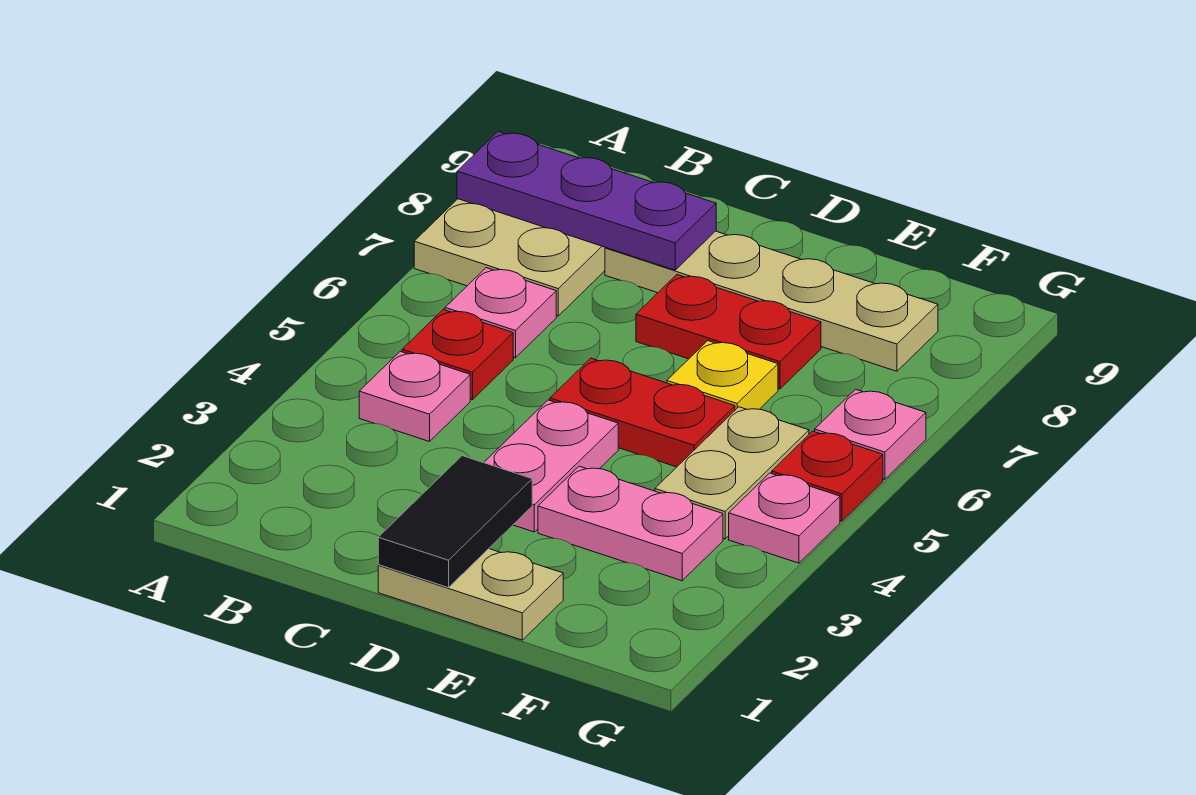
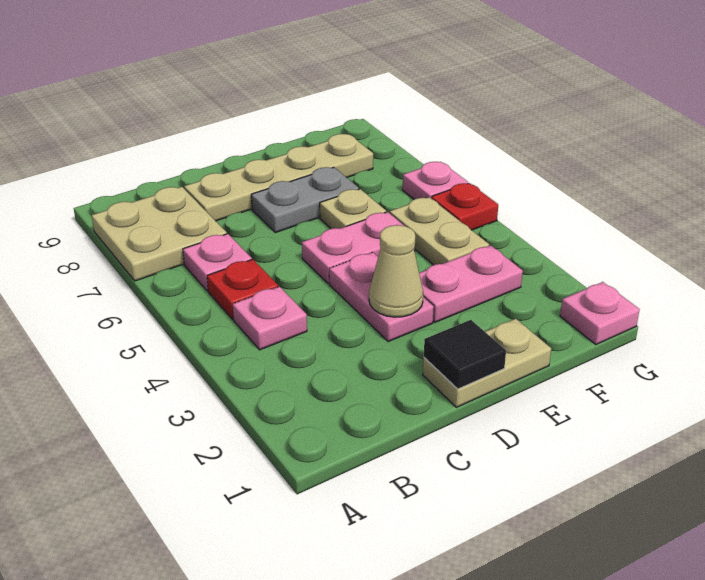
purple plate A8:C8 level 2 -> none
black tile D1:D2 level 2 -> black tile D1 level 2
none -> tan cone D3 level 2
red plate D5:E5 level 1 -> pink plate D5:E5 level 1
red plate D7:E7 level 1 -> grey plate D7:E7 level 1
yellow plate E6 level 1 -> tan plate E6 level 1
pink plate G4 level 1 -> pink plate G1 level 1

